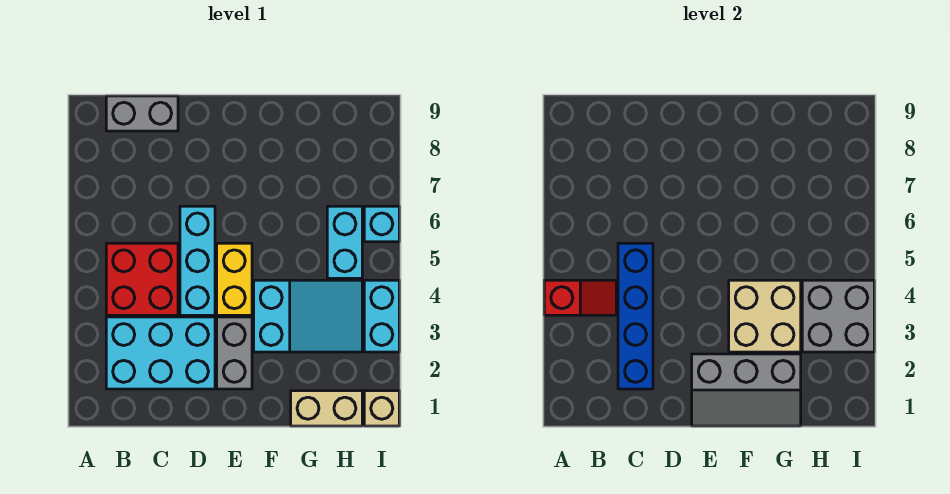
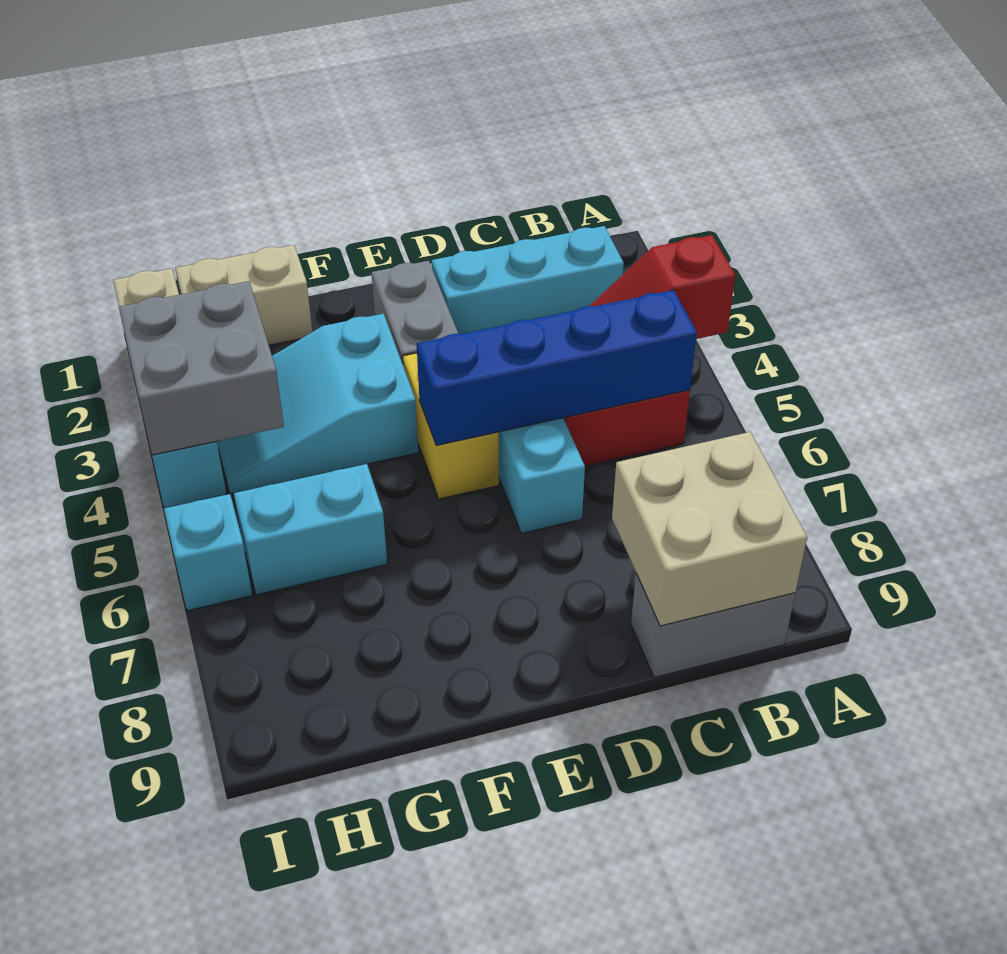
cyan brick B2:D3 level 1 -> cyan brick B2:D2 level 1
blue brick C2:C5 level 2 -> blue brick B5:E5 level 2
grey slope E1:G2 level 2 top 2 -> none
tan brick F3:G4 level 2 -> tan brick B8:C9 level 2
cyan brick H5:H6 level 1 -> cyan brick G6:H6 level 1

